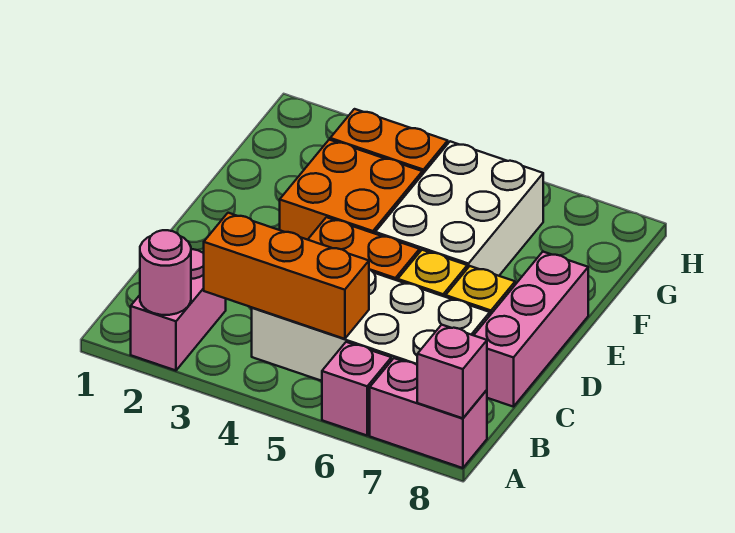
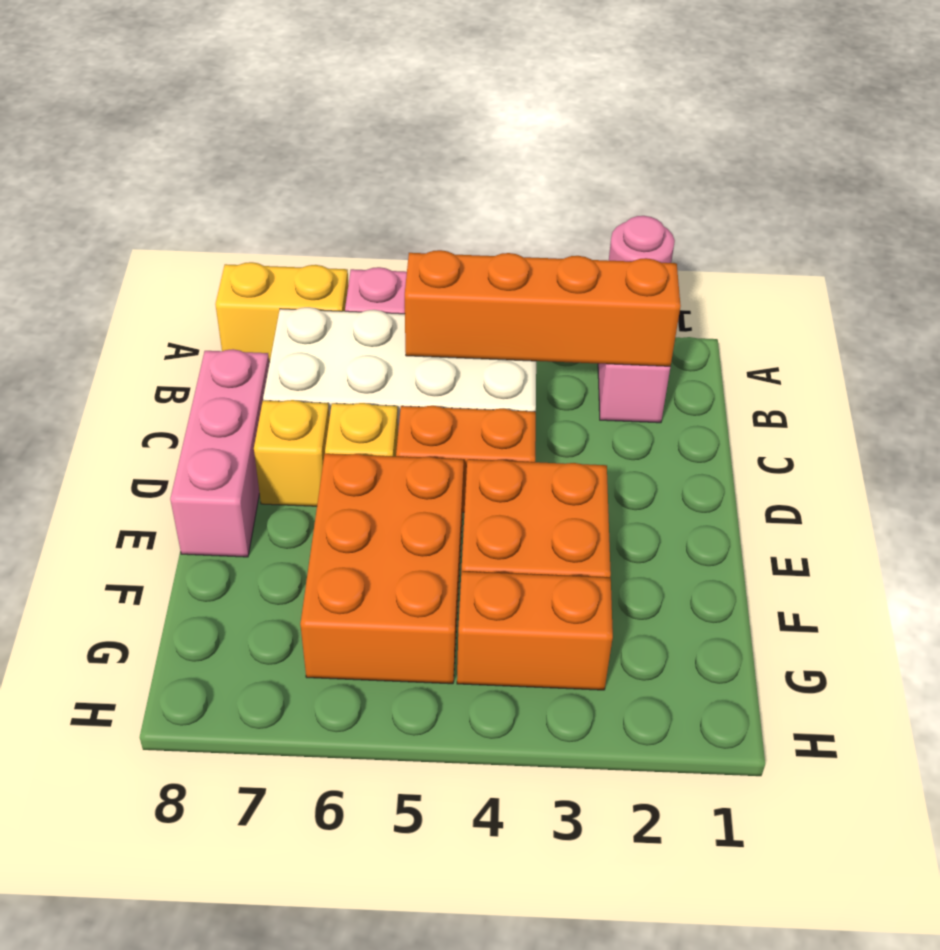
pink brick A7:A8 level 1 -> yellow brick A7:A8 level 1
pink brick A8 level 2 -> none
orange brick B3:B5 level 2 -> orange brick B2:B5 level 2
white brick E5:G6 level 1 -> orange brick E5:G6 level 1

